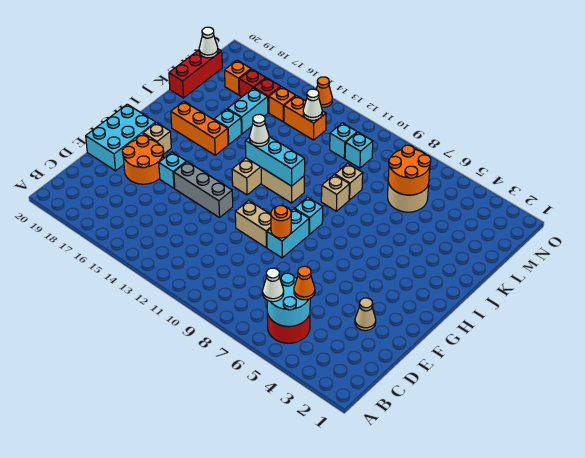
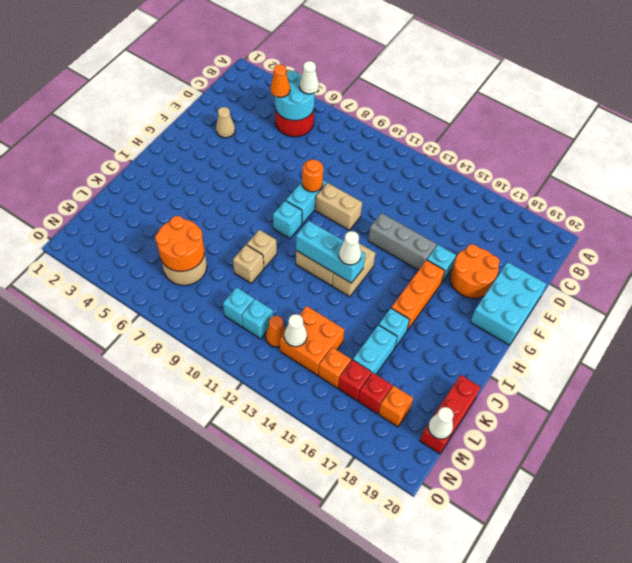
tan brick G18 level 1 -> none
orange brick I16:I18 level 1 -> orange brick G16:I16 level 1
orange brick M13:M14 level 1 -> orange brick L13:M14 level 1
orange cone O14 level 1 -> orange cone M12 level 1

